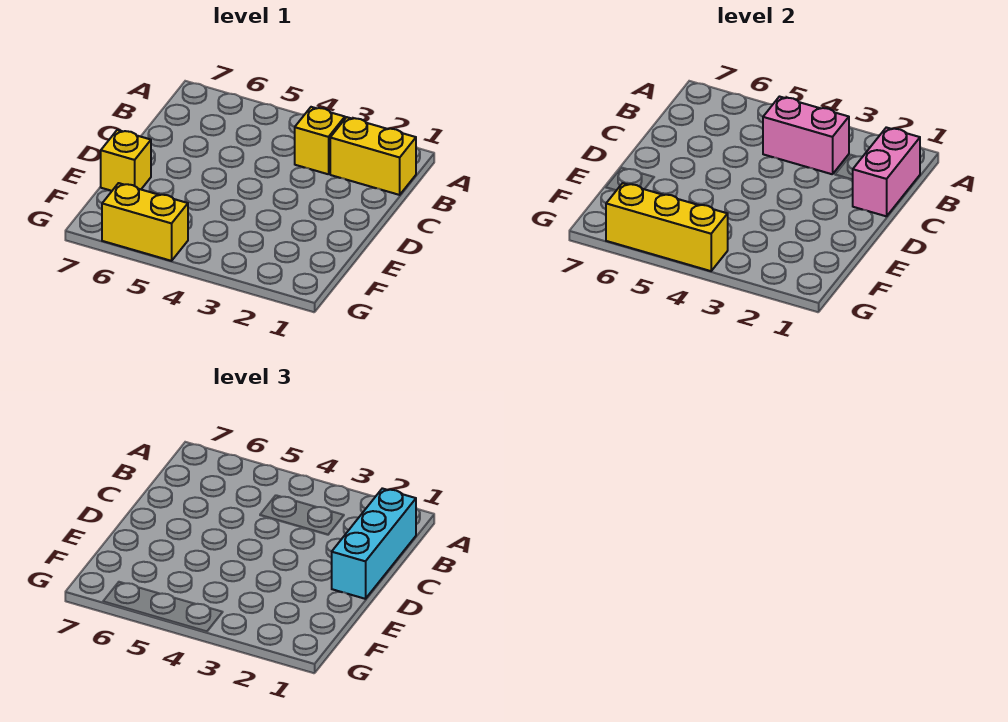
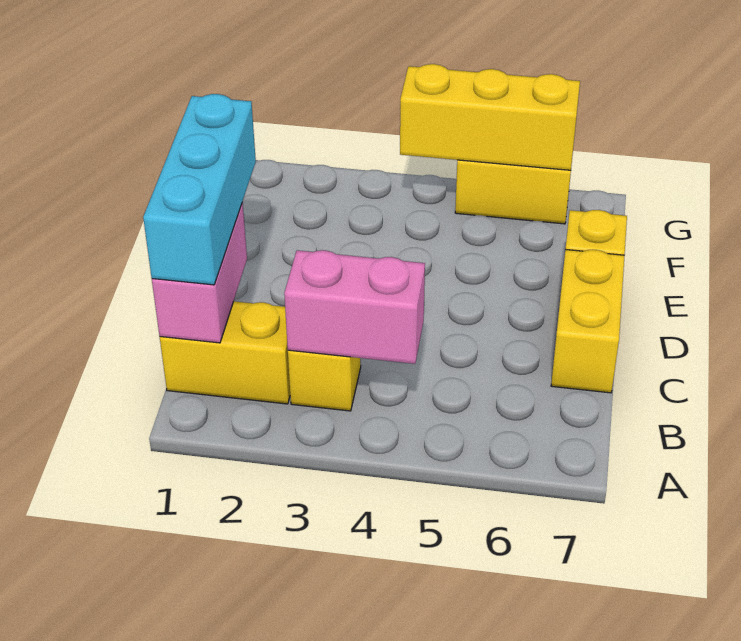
none -> yellow brick C7:D7 level 1

